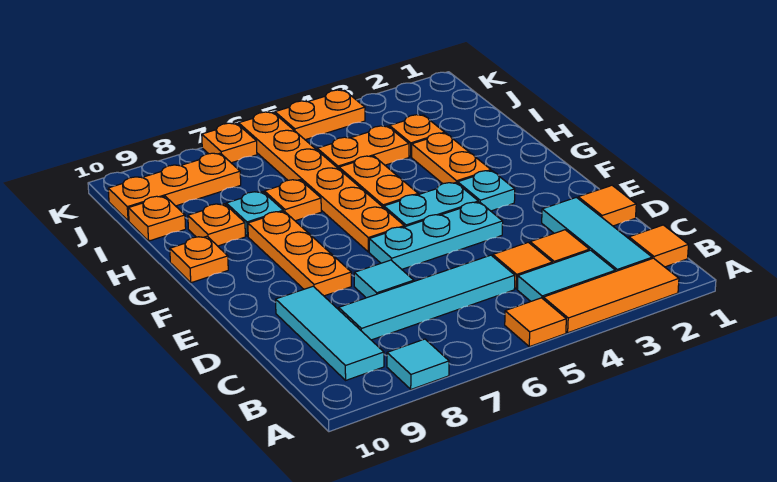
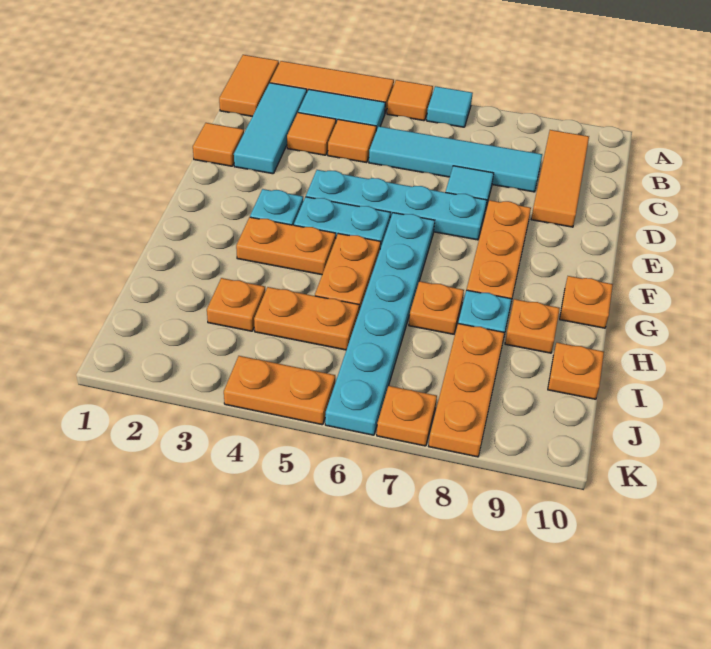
cyan tile A8 level 1 -> cyan tile A6 level 1
orange tile B1 level 1 -> orange tile A1:B1 level 1
cyan tile B9:D9 level 1 -> orange tile B9:D9 level 1
cyan plate E4:E6 level 1 -> cyan plate E4:E7 level 1
orange plate F6:K6 level 1 -> cyan plate F6:K6 level 1
orange plate G3:H3 level 1 -> orange plate G3:G4 level 1
orange plate J8:J10 level 1 -> orange plate I8:K8 level 1

